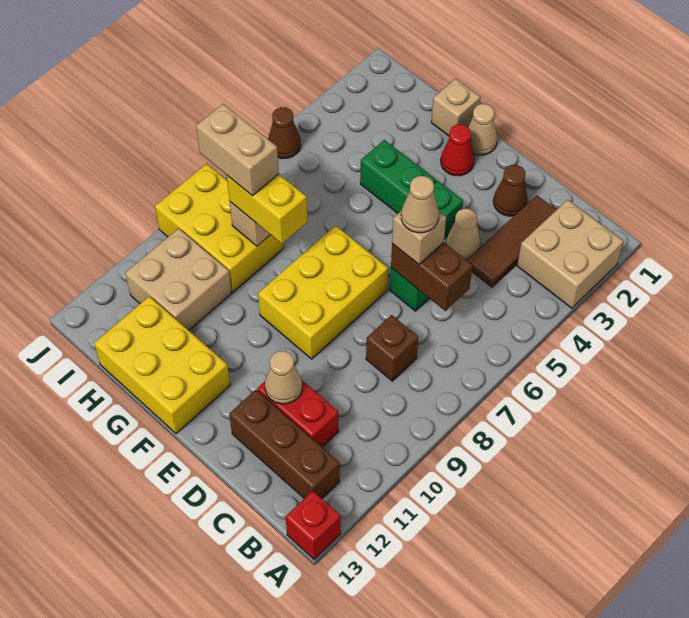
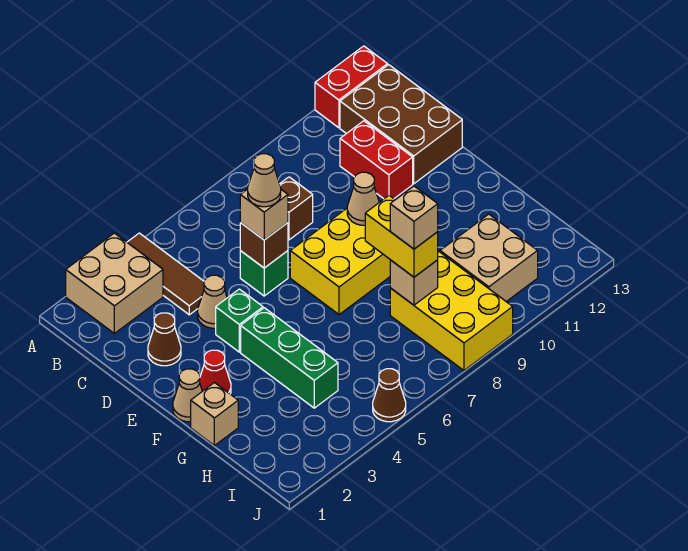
red brick A13 level 1 -> red brick A12:A13 level 1
brown brick B12:D12 level 1 -> brown brick B12:D13 level 1
brown tile C2:C4 level 1 -> brown tile A4:C4 level 1
brown brick C6:D6 level 2 -> brown brick D6 level 2
tan cone D11 level 2 -> tan cone E9 level 2
green brick F4:G4 level 1 -> green brick F4:H4 level 1
yellow brick F12:H13 level 1 -> none
tan brick H8:I8 level 4 -> tan brick H8 level 4

